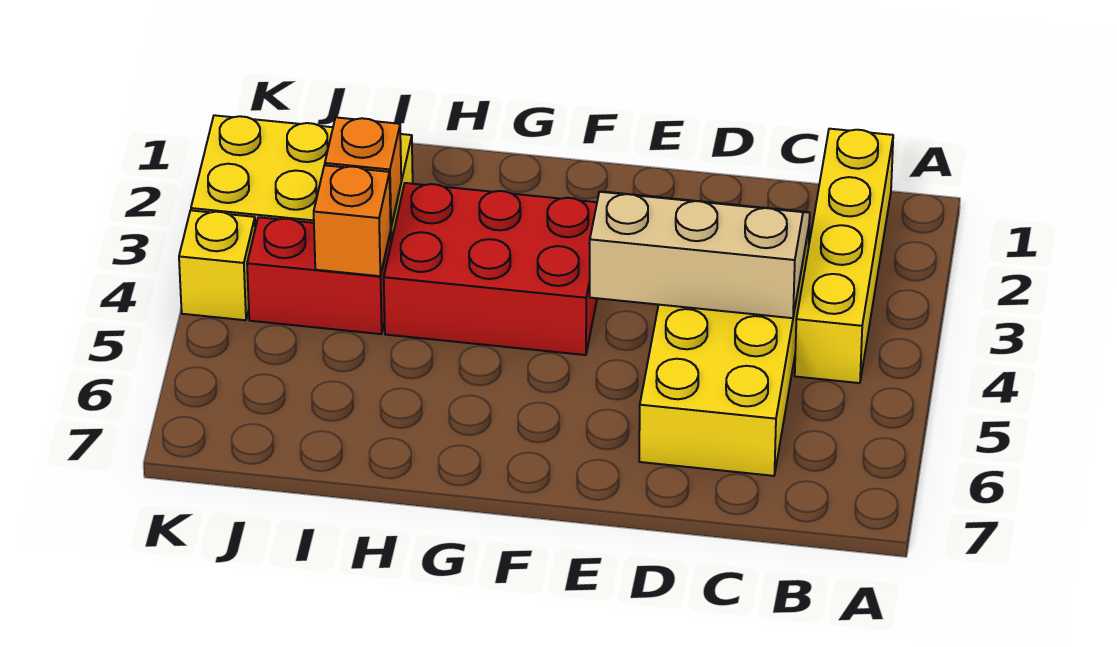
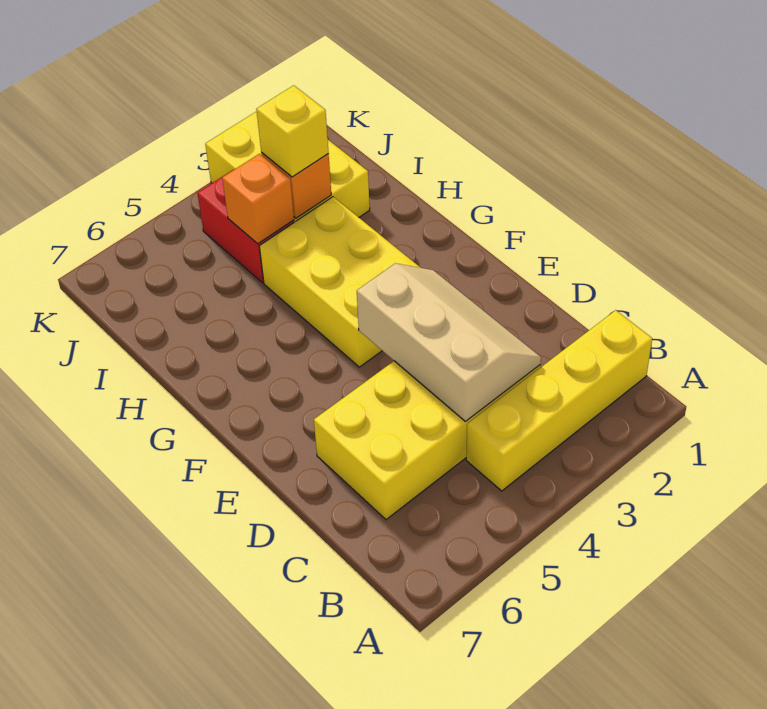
red brick F3:H4 level 1 -> yellow brick F3:H4 level 1
yellow brick K4 level 1 -> yellow brick I3 level 3

